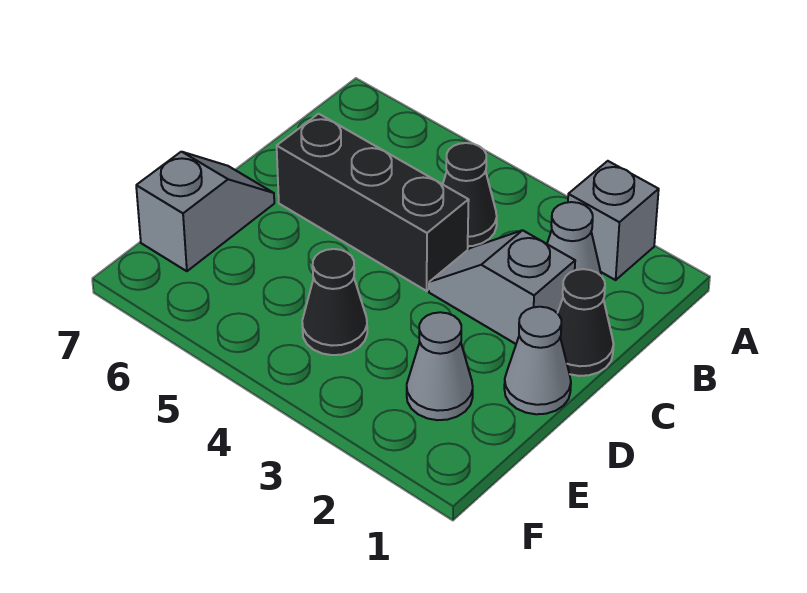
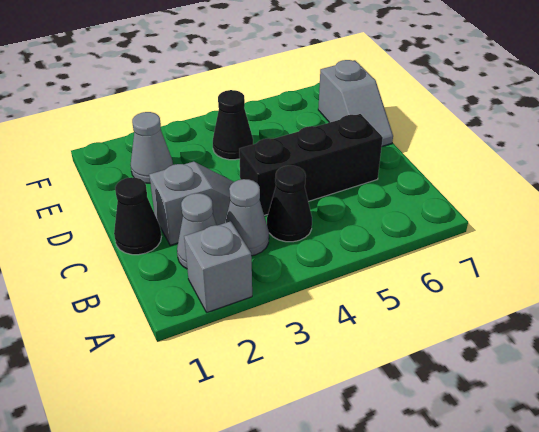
grey cone D1 level 1 -> grey cone B3 level 1

